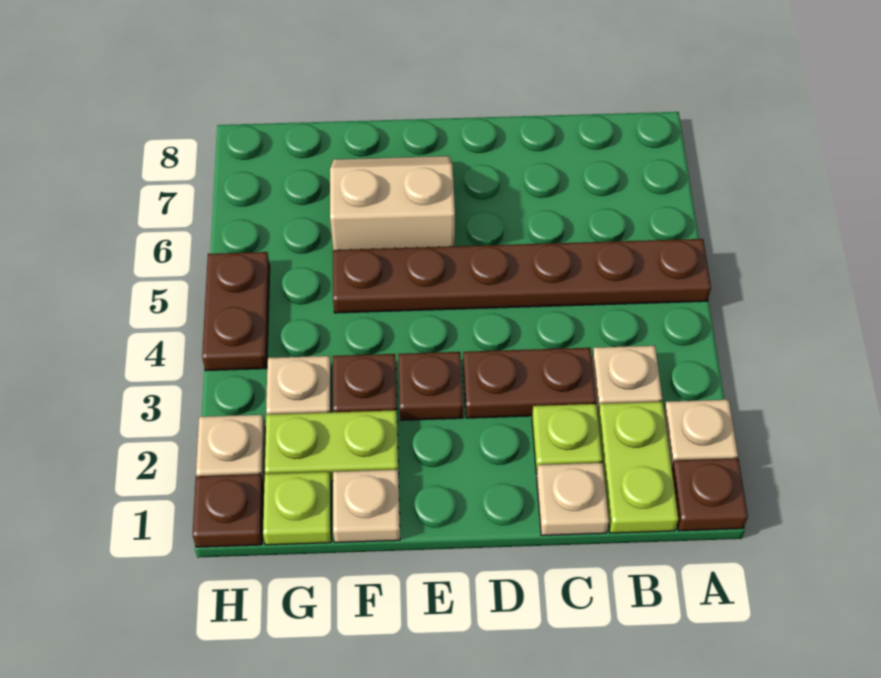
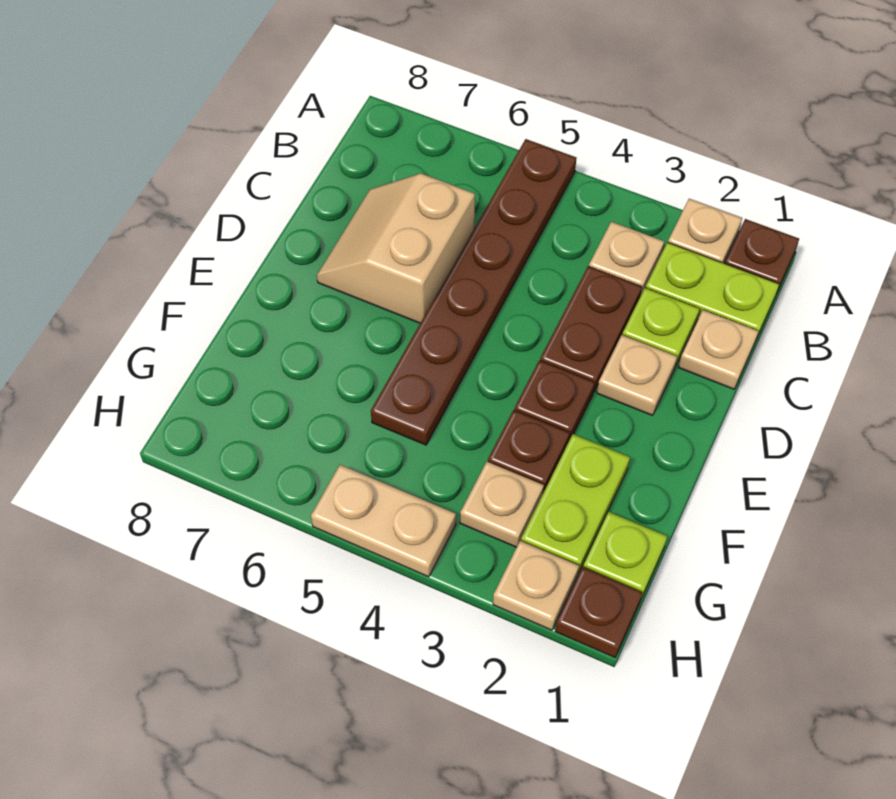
tan slope E6:F7 level 1 top 6 -> tan slope C6:D7 level 1 top 6
tan plate F1 level 1 -> tan plate D2 level 1
brown plate H4:H5 level 1 -> tan plate H4:H5 level 1

